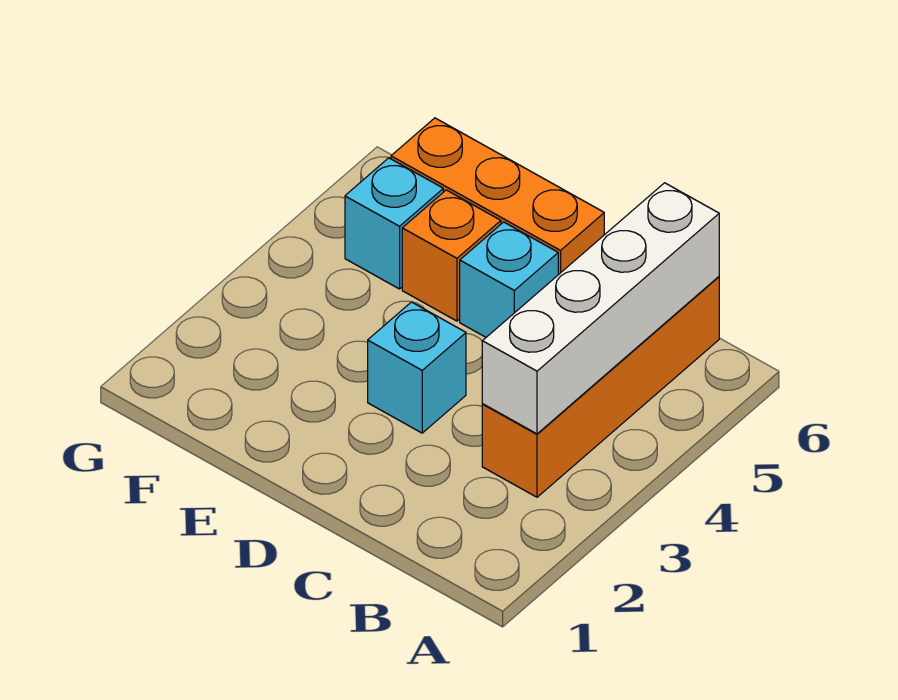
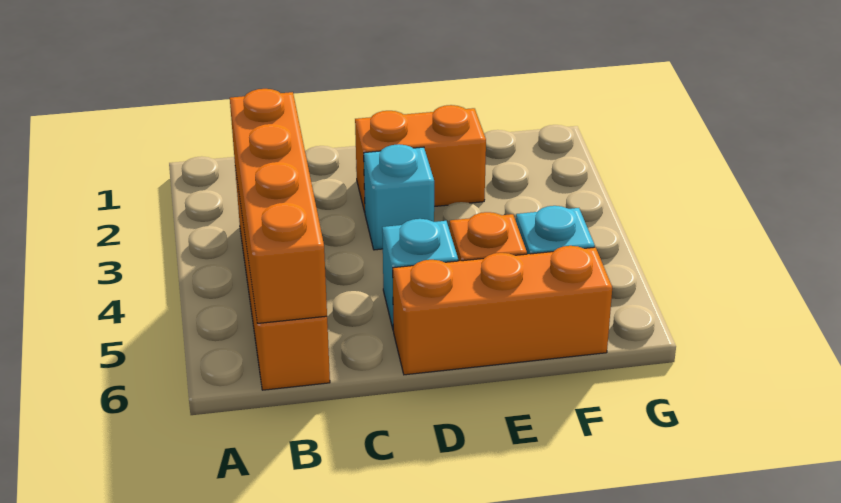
white brick B3:B6 level 2 -> orange brick B3:B6 level 2
none -> orange brick D2:E2 level 1

